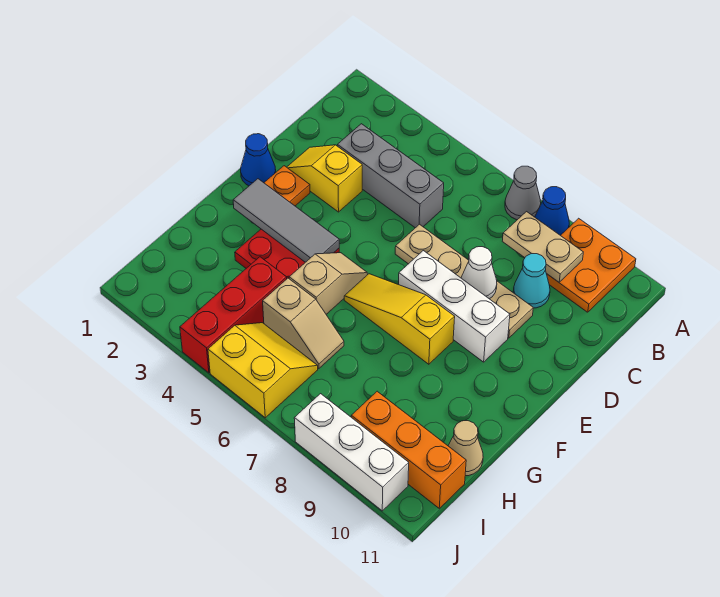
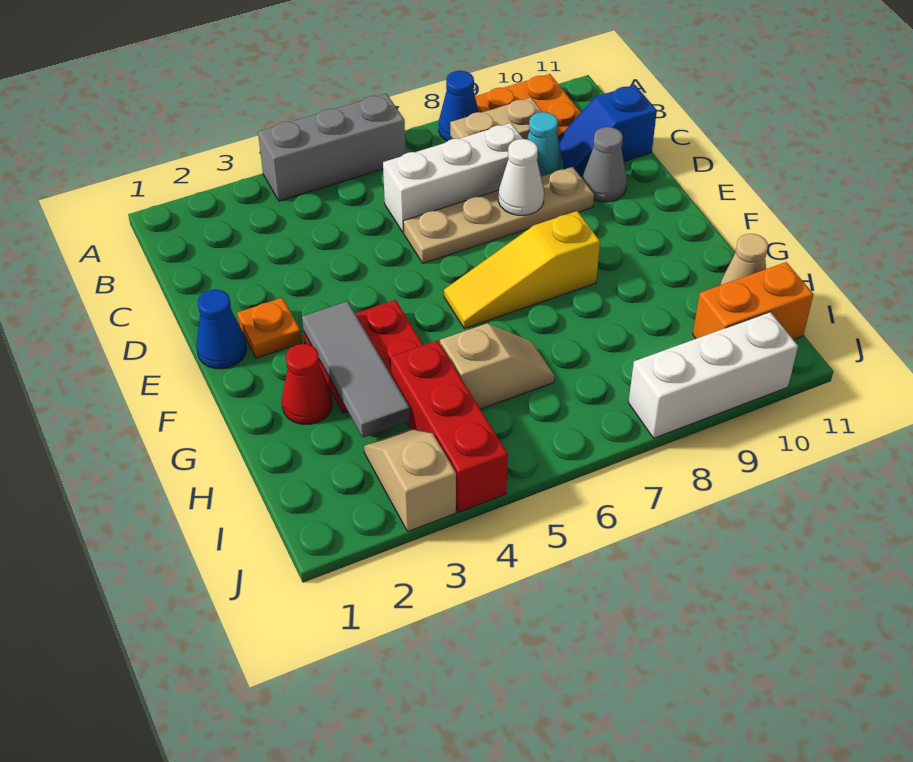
grey cone A7 level 1 -> grey cone D10 level 1
grey brick C3:C5 level 1 -> grey brick A4:A6 level 1
none -> blue slope C10:C11 level 1 top 11
yellow slope D2:D3 level 1 top 3 -> none
white brick E7:E9 level 1 -> white brick C6:C8 level 1
grey tile F2:F4 level 2 -> grey tile F3:H3 level 2
tan slope F5:G5 level 1 top G -> tan slope I3:J3 level 1 top J
none -> red cone G2 level 1
yellow slope I5:J6 level 1 top J -> none
orange brick I9:I11 level 1 -> orange brick I10:I11 level 1

